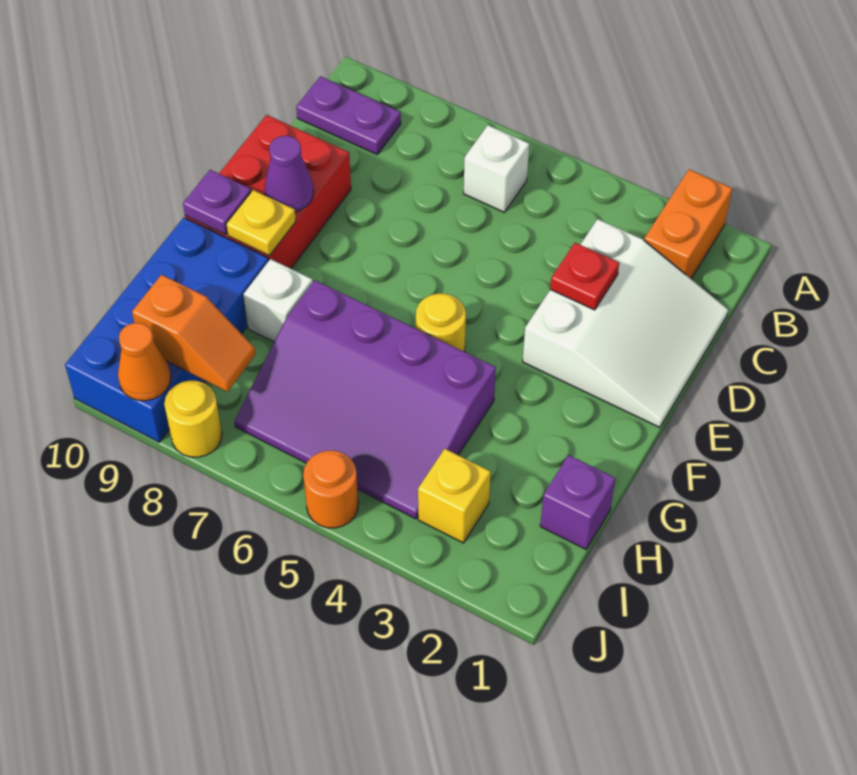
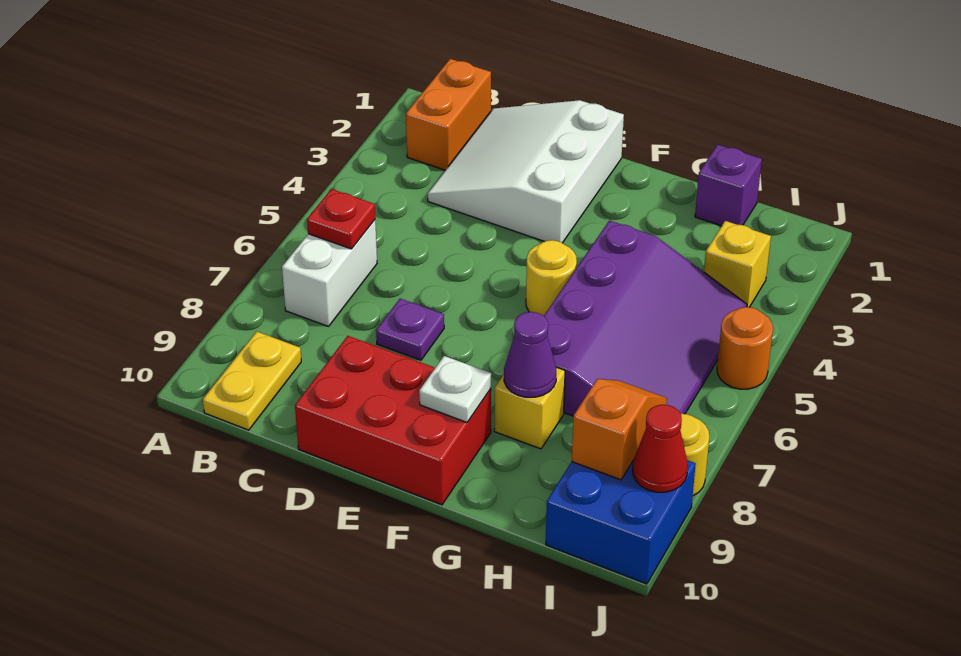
orange brick A2:B2 level 1 -> orange brick B1:B2 level 1
white brick B6 level 1 -> white brick B6:B7 level 1
purple plate B9:B10 level 1 -> yellow plate B9:B10 level 1
white slope C1:E3 level 1 top 3 -> white slope C1:E3 level 1 top E
red plate D3 level 2 -> red plate B6 level 2
purple cone E9 level 2 -> purple cone G8 level 2
yellow plate F9 level 2 -> white plate F9 level 2
purple plate F10 level 2 -> purple plate D7 level 1
white brick G8 level 1 -> yellow brick G8 level 1
blue brick G9:J10 level 1 -> blue brick I9:J10 level 1
orange cone J9 level 2 -> red cone J9 level 2

